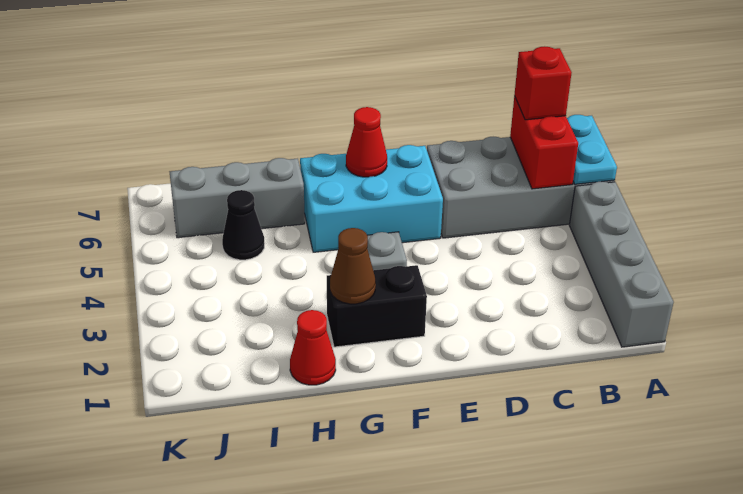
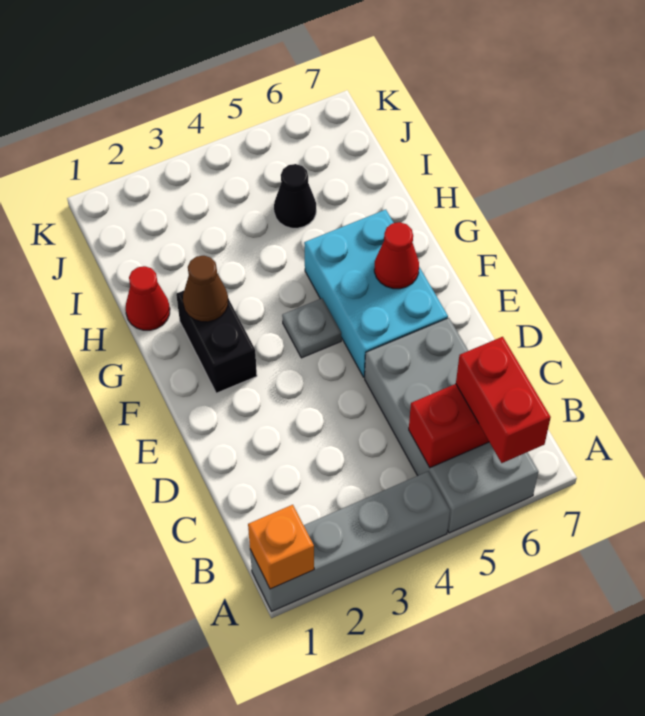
none -> orange brick A1 level 2
cyan plate A5:A6 level 2 -> none
red brick B6 level 3 -> red brick A6:B6 level 3
grey brick H6:J6 level 1 -> none

